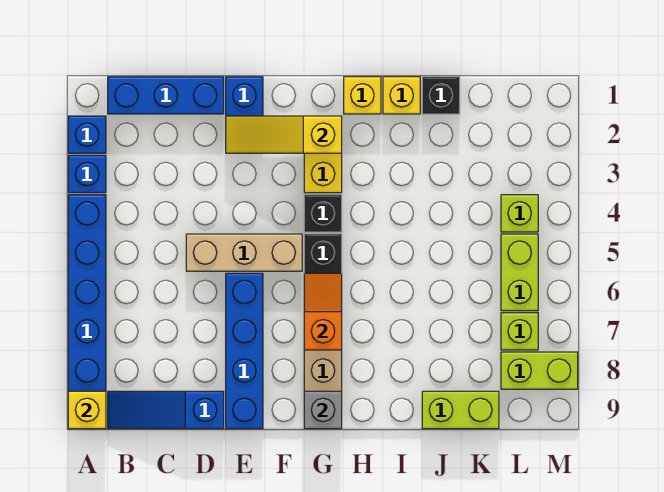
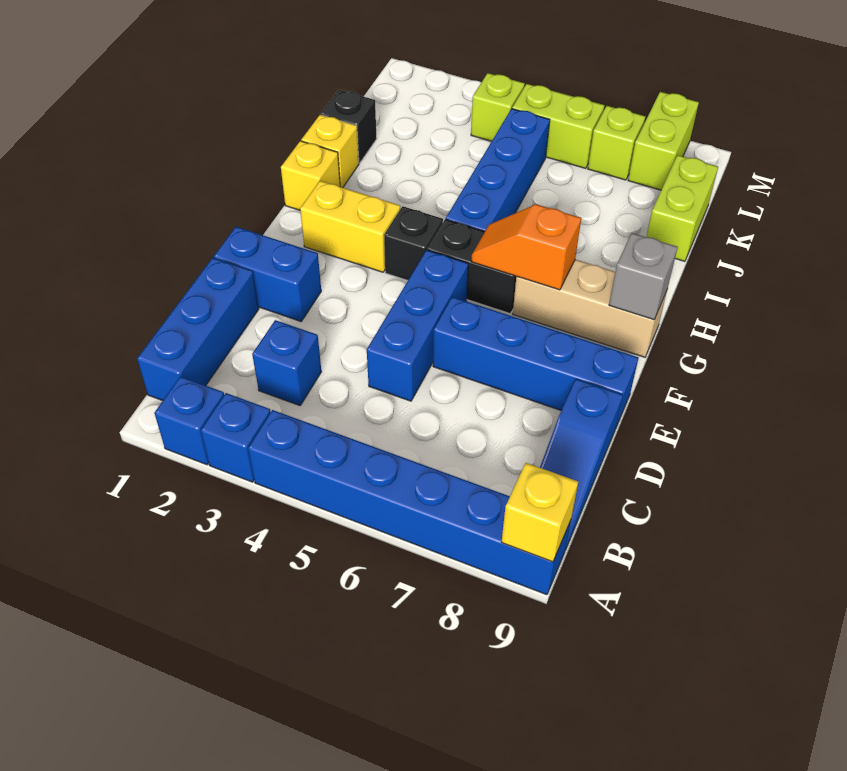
none -> blue brick C3 level 1
tan brick D5:F5 level 1 -> blue brick D5:F5 level 1
yellow slope E2:G2 level 2 top G -> none
none -> blue brick H5:K5 level 1

